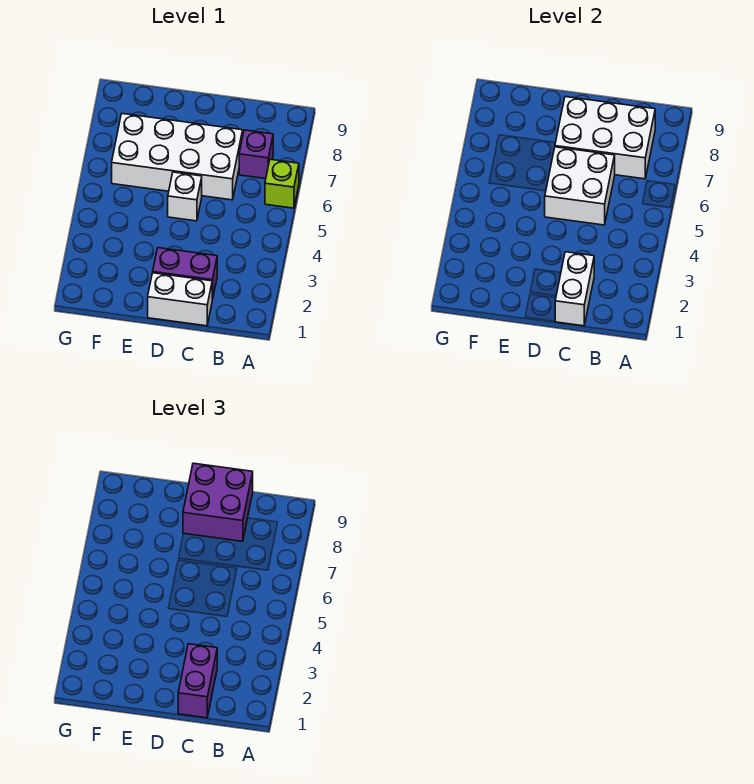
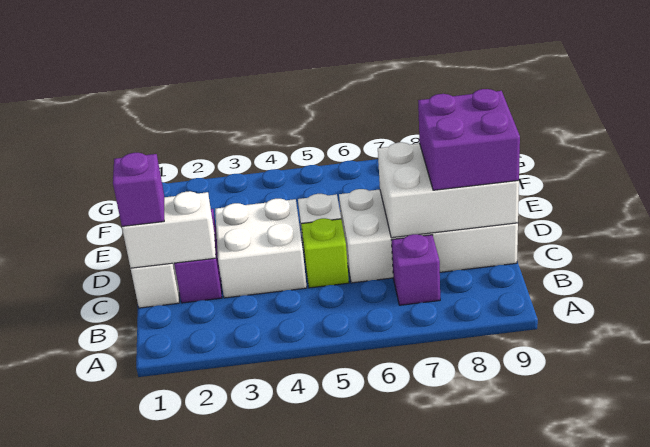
lime brick A6 level 1 -> lime brick C5 level 1
white brick B7:D8 level 2 -> white brick C7:D9 level 2
purple brick C1:C2 level 3 -> purple brick C1 level 3
white brick C5:D6 level 2 -> white brick C3:D4 level 1
white brick C6:F7 level 1 -> white brick C6:D9 level 1

